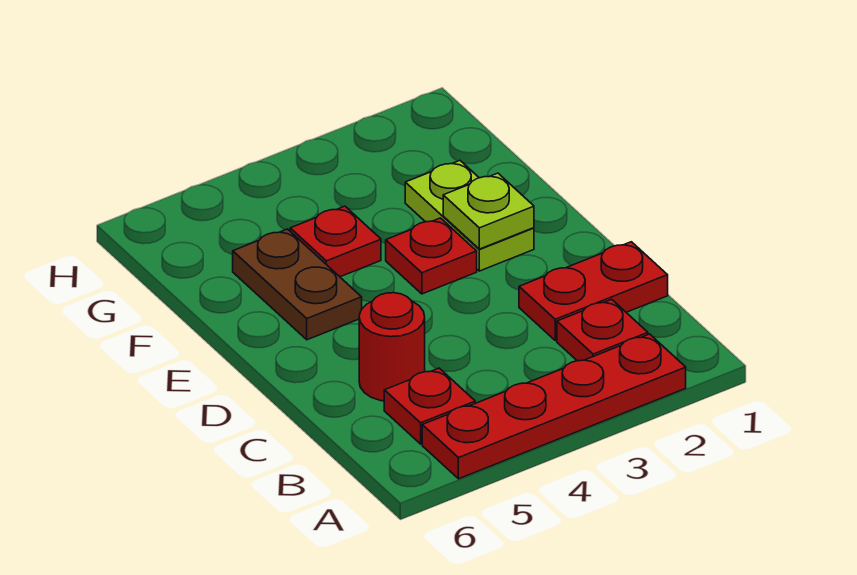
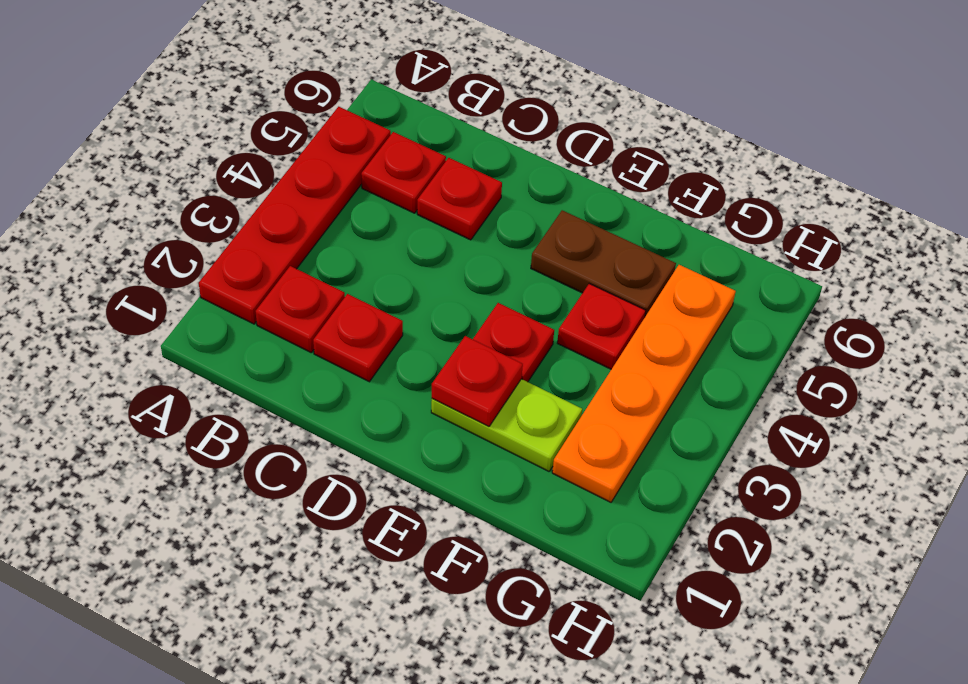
red plate C1:C2 level 1 -> red plate C2 level 1
red round brick C5 level 1 -> red plate C5 level 1
lime plate E2 level 2 -> red plate E2 level 2
none -> orange plate G2:G5 level 1

